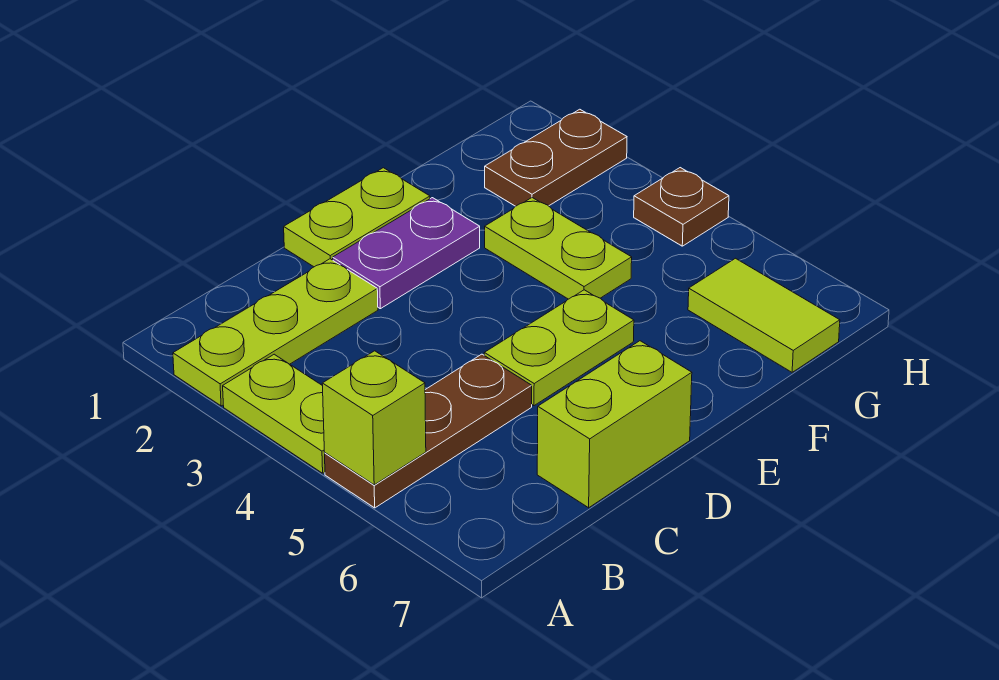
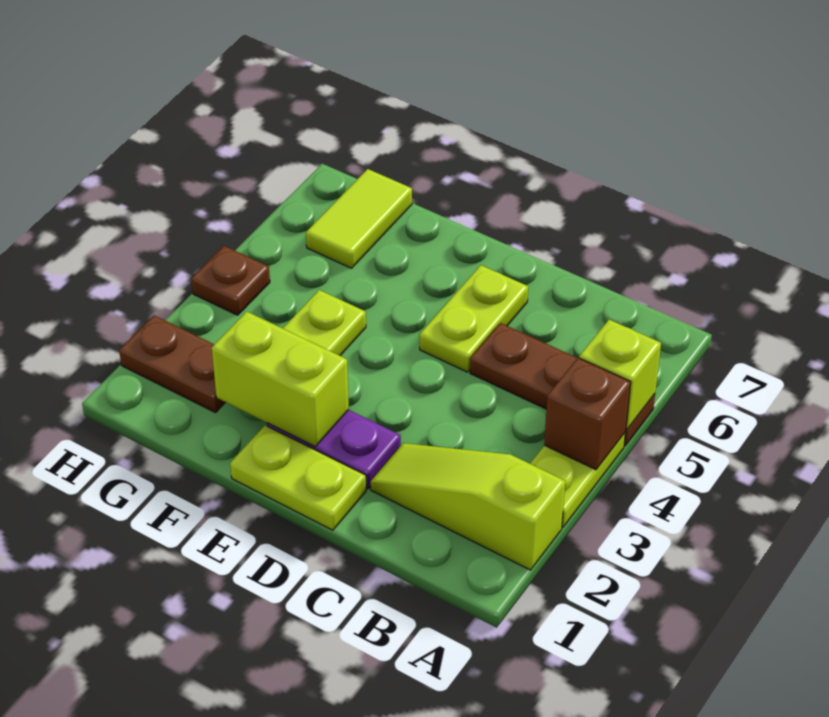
lime plate A2:C2 level 1 -> lime slope A2:C2 level 1 top A
none -> brown brick A4 level 2
lime brick C7:D7 level 1 -> lime brick E2:F2 level 2
lime plate D5:E5 level 1 -> lime plate D5:D6 level 1

